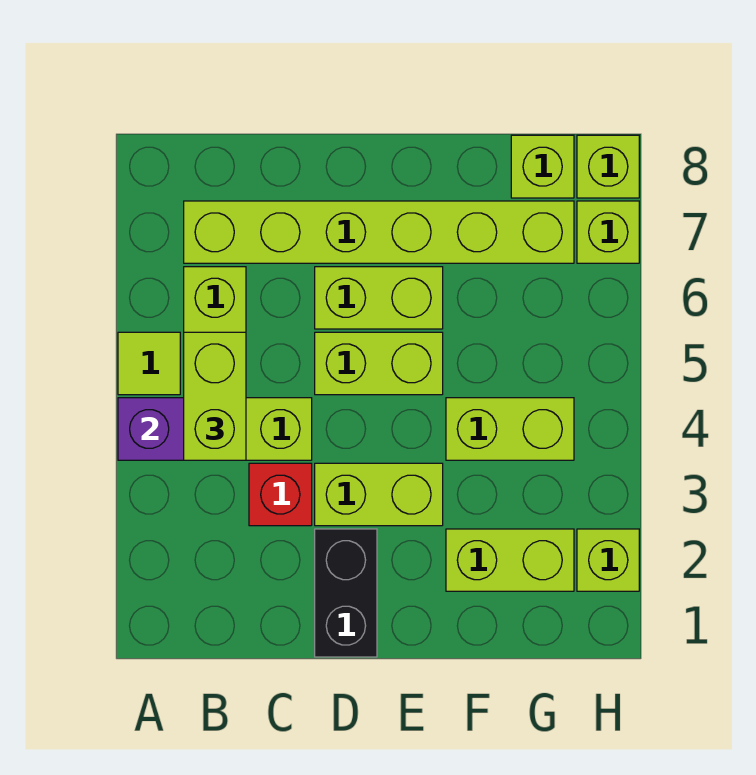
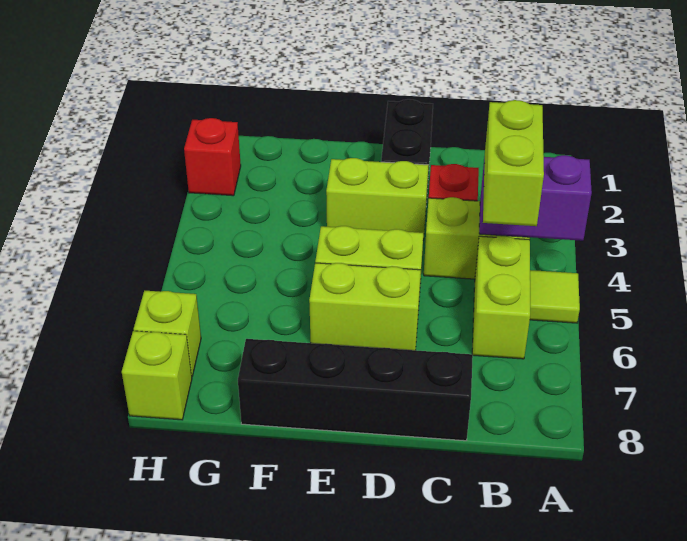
lime brick B7:G7 level 1 -> none
none -> black brick C8:F8 level 1
lime brick F2:G2 level 1 -> none
lime brick F4:G4 level 1 -> none
lime brick G8 level 1 -> none
lime brick H2 level 1 -> red brick H2 level 1

